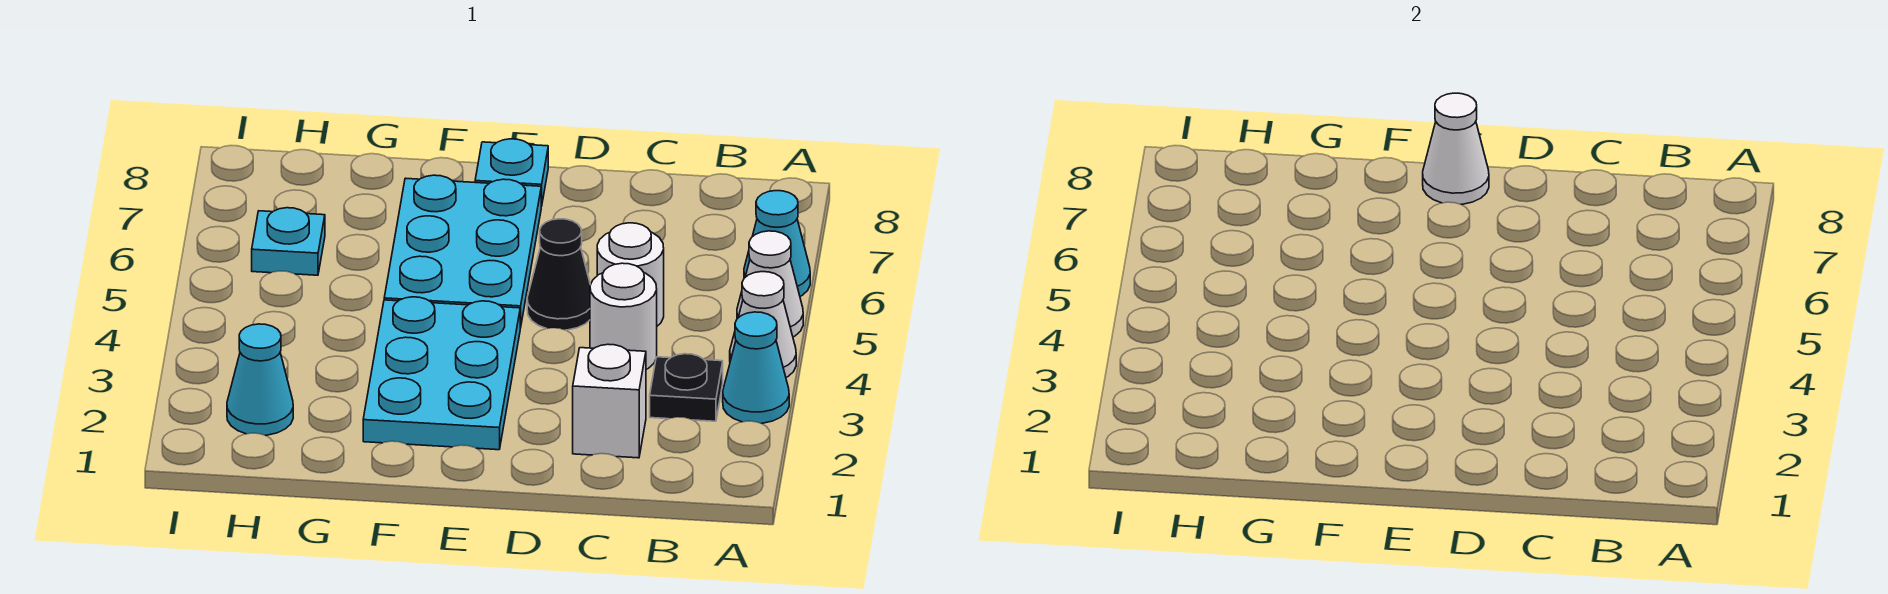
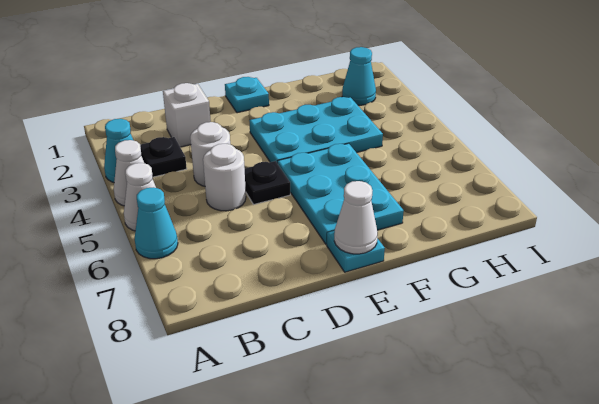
black cone D5 level 1 -> black plate D5 level 1
cyan plate E2:F4 level 1 -> cyan plate E3:G4 level 1
cyan plate H6 level 1 -> cyan plate E1 level 1

